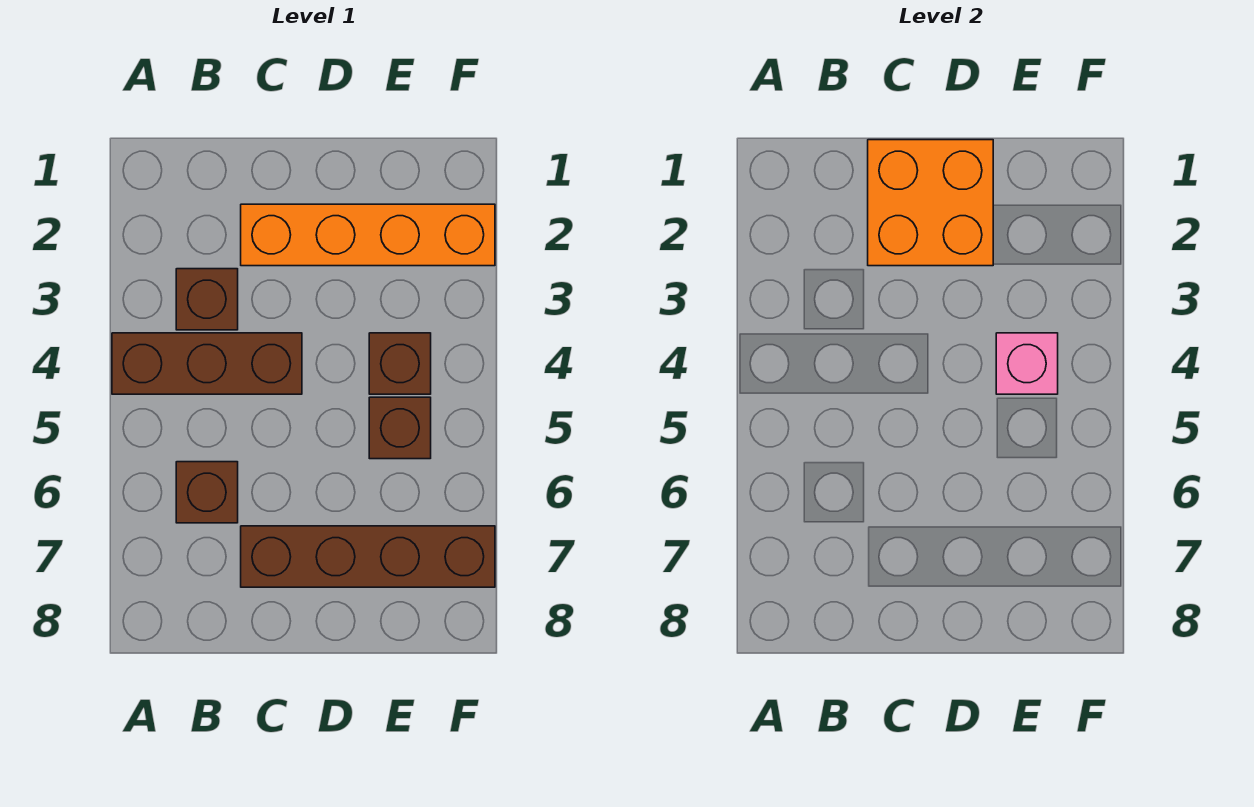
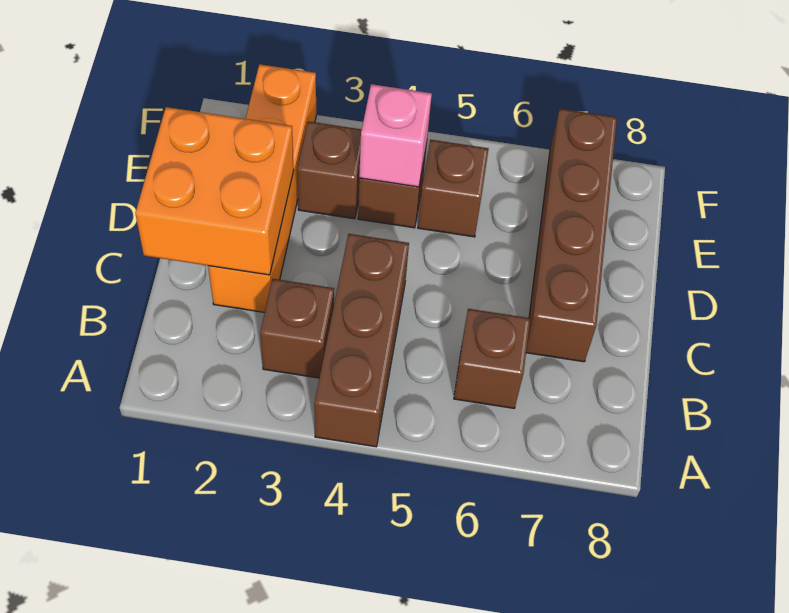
none -> brown brick E3 level 1

